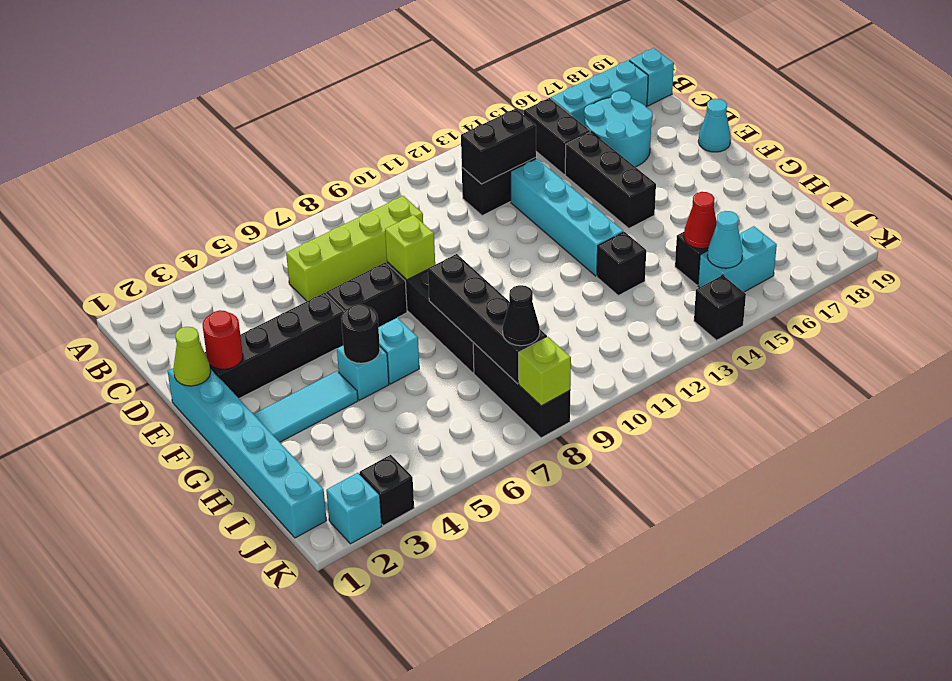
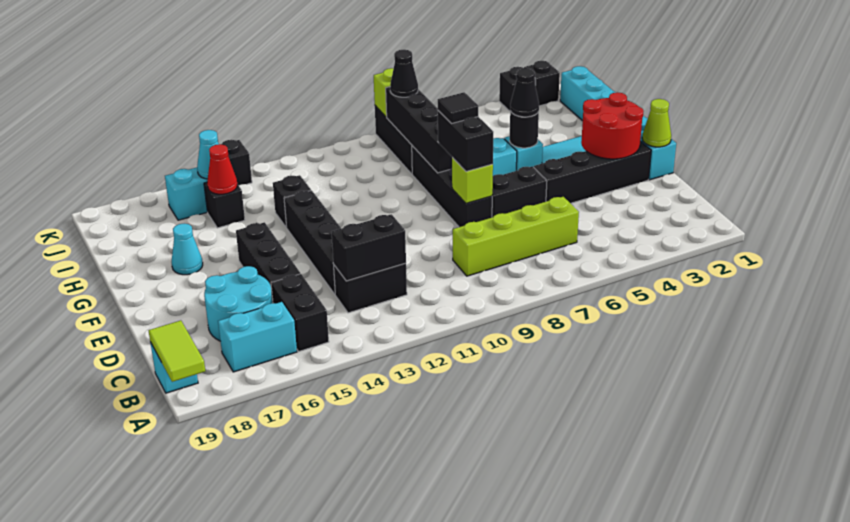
none -> lime tile A19:B19 level 2
cyan brick B16:B18 level 1 -> cyan brick B16:B17 level 1
cyan brick D13:G13 level 1 -> black brick D13:G13 level 1
red round brick E2 level 2 -> red round brick E2:F3 level 2
none -> black brick E8:F8 level 3
cyan cone E19 level 1 -> cyan cone G17 level 1
none -> black tile F8 level 4
none -> black cone G5 level 3
cyan brick K2 level 1 -> black brick K2 level 1

